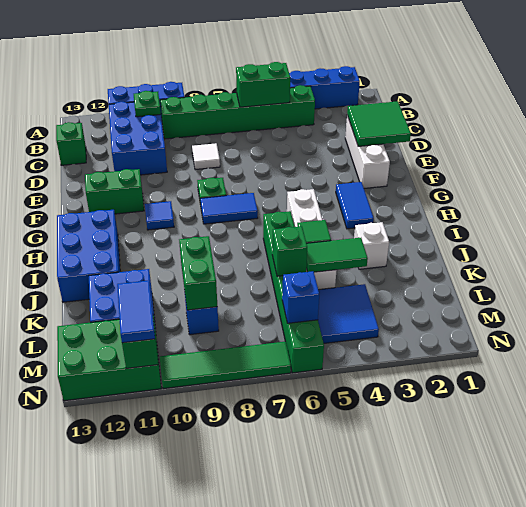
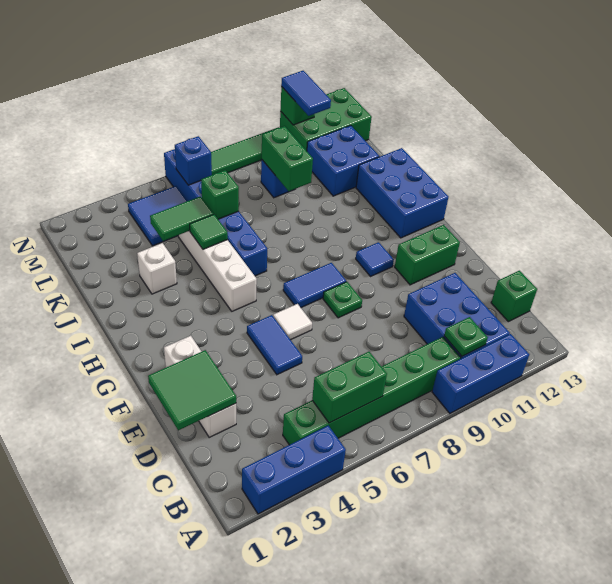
white tile D8 level 1 -> white tile F6 level 1
blue tile G3:H3 level 1 -> blue tile E5:F5 level 1
green brick I6:N6 level 1 -> blue brick I6:N6 level 1

